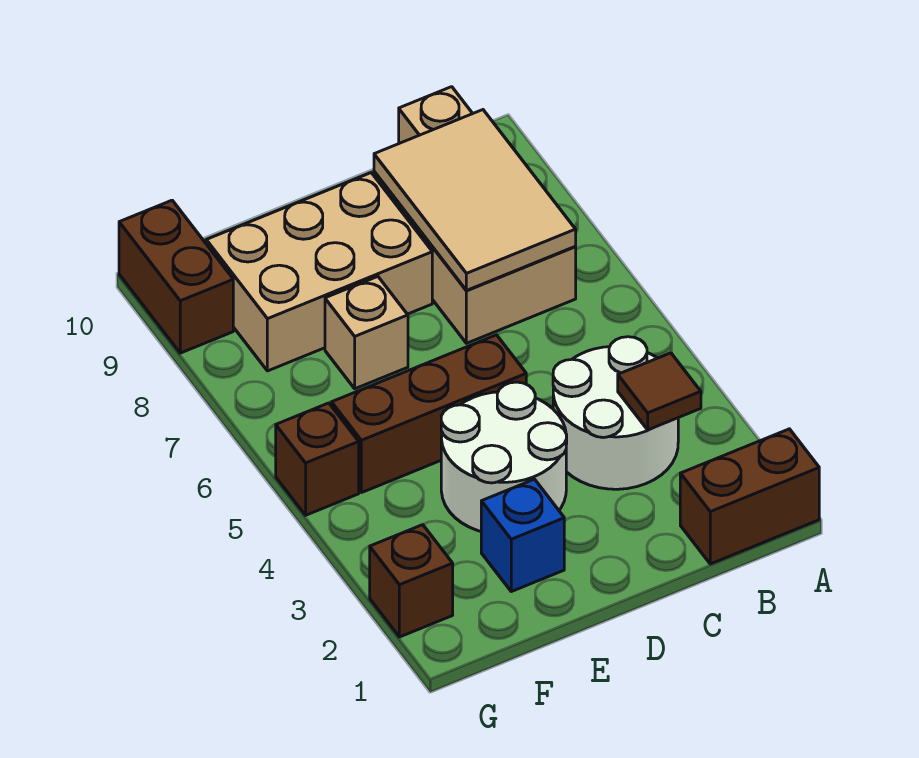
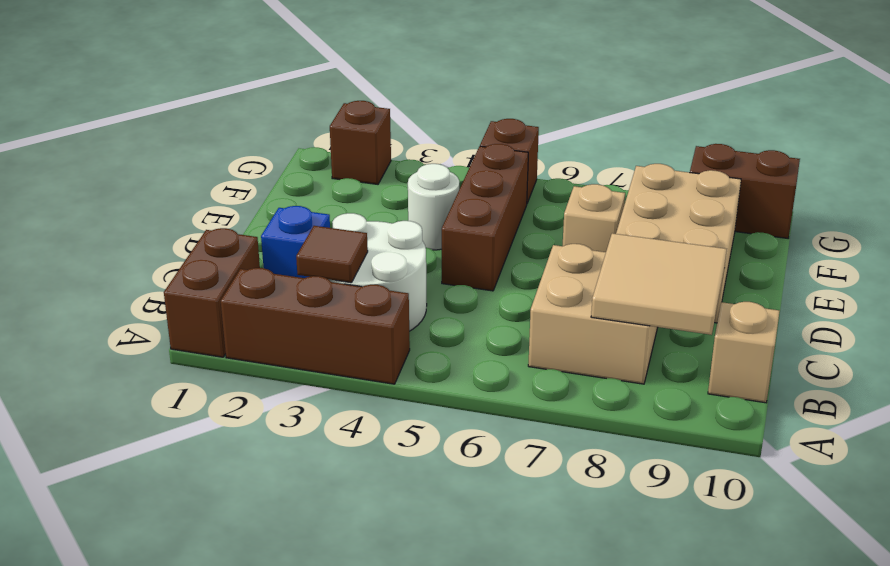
none -> brown brick A2:A4 level 1
tan tile B7:C9 level 2 -> tan tile B8:C9 level 2
white round brick D3:E4 level 1 -> white round brick E4 level 1
blue brick E2 level 1 -> blue brick C2 level 1

